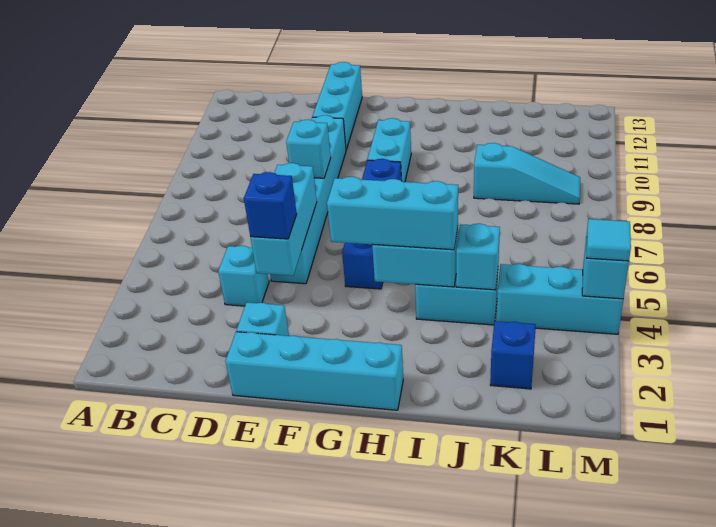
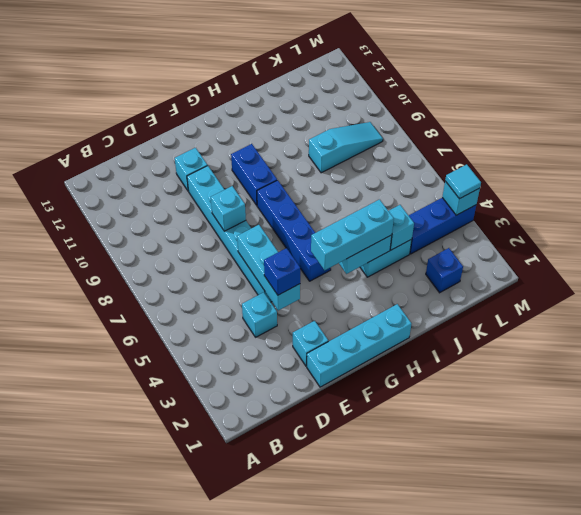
cyan brick E11:E13 level 1 -> cyan brick E11 level 1
cyan brick G9:G10 level 1 -> blue brick G9:G10 level 1
cyan brick K4:M4 level 1 -> blue brick K4:M4 level 1

